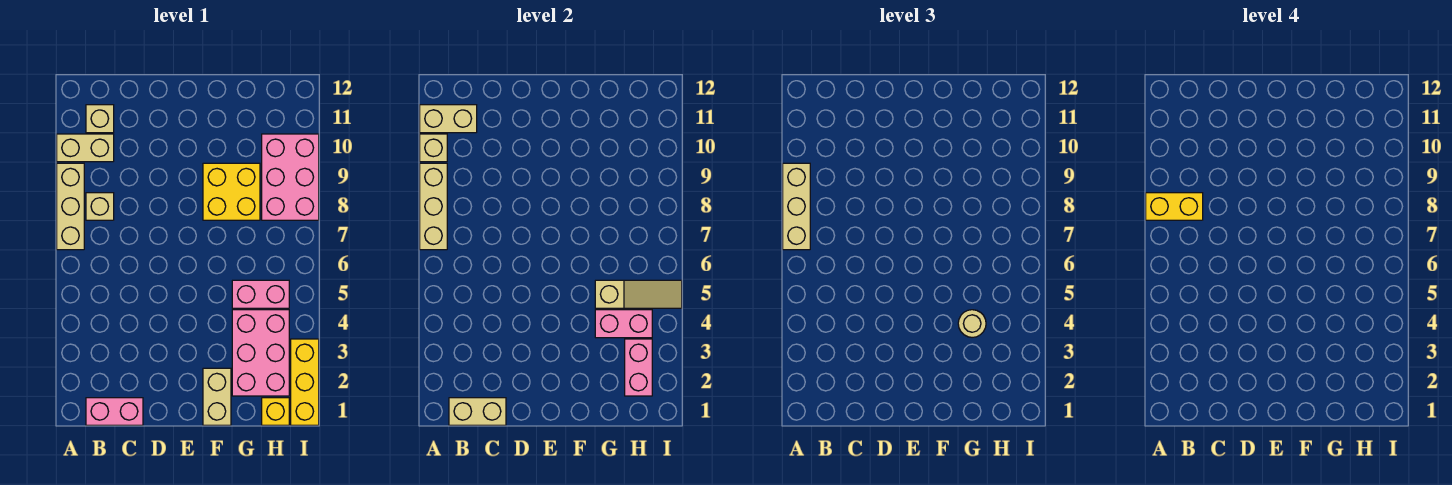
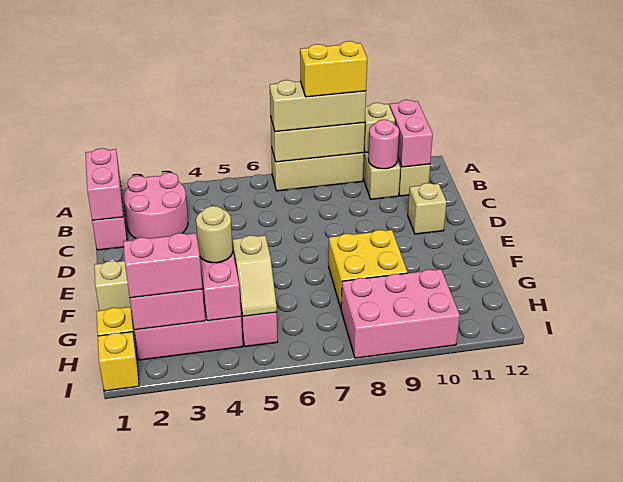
yellow brick A8:B8 level 4 -> yellow brick A8:A9 level 4
tan brick A11:B11 level 2 -> pink brick A11:B11 level 2
tan brick B1:C1 level 2 -> pink brick B1:C1 level 2
none -> pink round brick B2:C3 level 1
tan brick B8 level 1 -> tan brick D11 level 1
none -> pink round brick B10 level 2
tan slope G5:I5 level 2 top G -> tan slope G5:H5 level 2 top G
none -> pink brick H2:H3 level 3
yellow brick I1:I3 level 1 -> yellow brick I1 level 1

